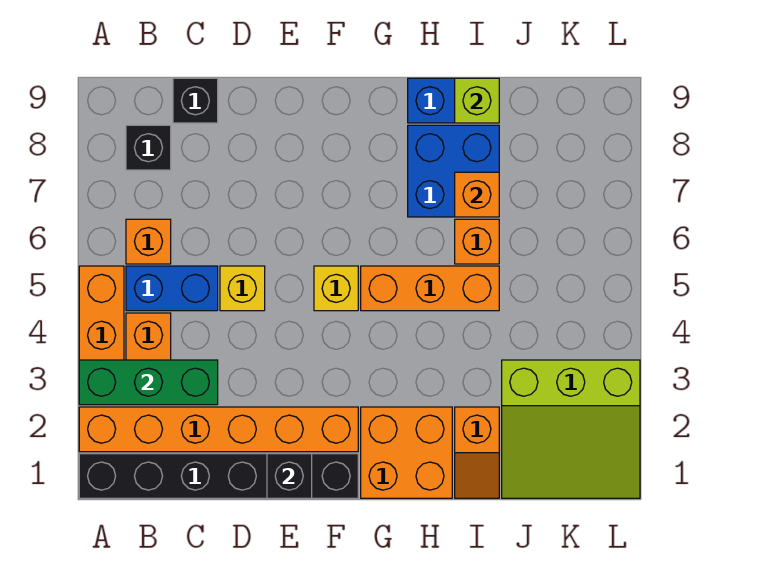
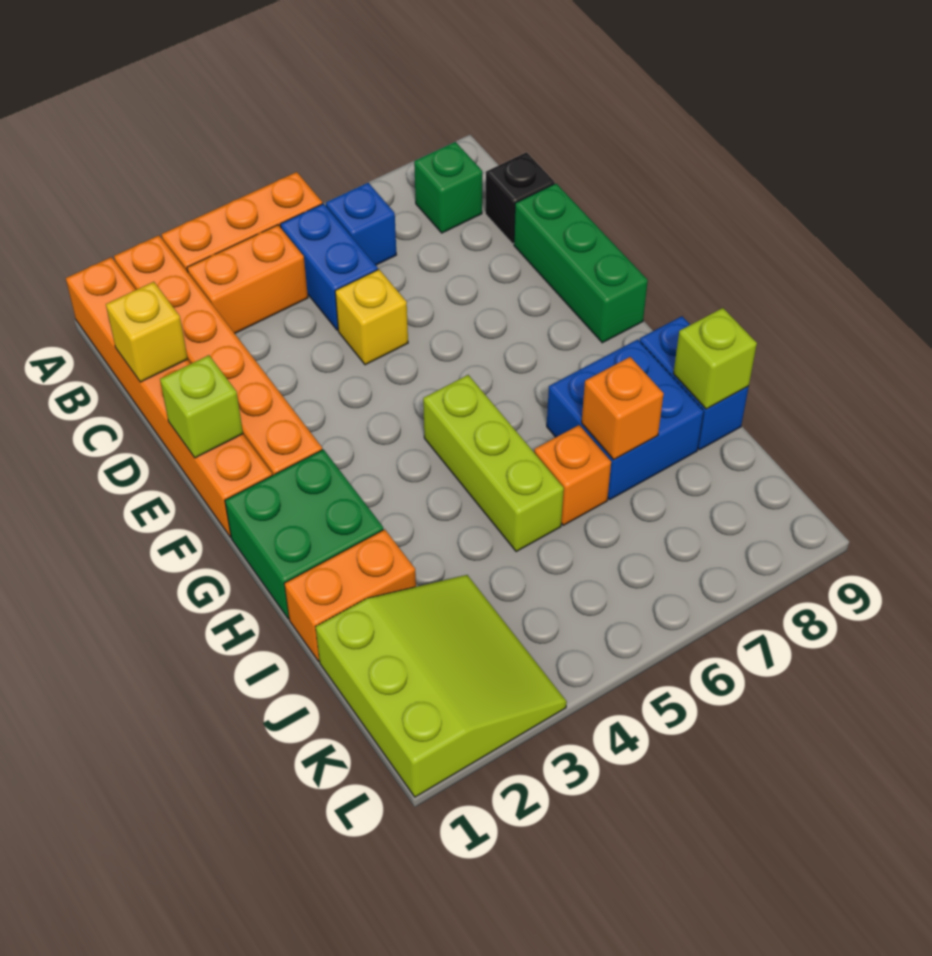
black brick A1:F1 level 1 -> orange brick A1:F1 level 1
green brick A3:C3 level 2 -> green brick D9:F9 level 1
orange brick B6 level 1 -> blue brick B6 level 1
black brick B8 level 1 -> green brick B8 level 1
black brick E1 level 2 -> lime brick E1 level 2
yellow brick F5 level 1 -> yellow brick C1 level 2
orange brick G1:H2 level 1 -> green brick G1:H2 level 1
orange brick G5:I5 level 1 -> lime brick G5:I5 level 1
orange slope I1:I2 level 1 top 2 -> orange brick I1:I2 level 1
lime slope J1:L3 level 1 top 3 -> lime slope J1:L3 level 1 top 1

